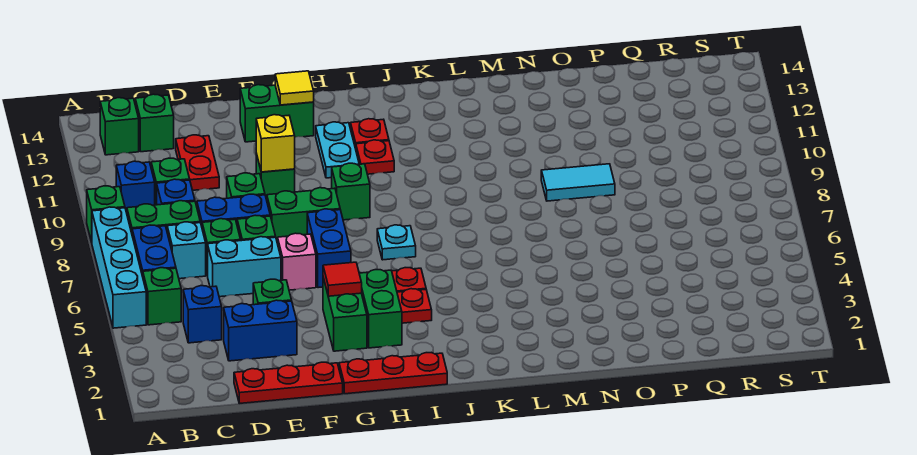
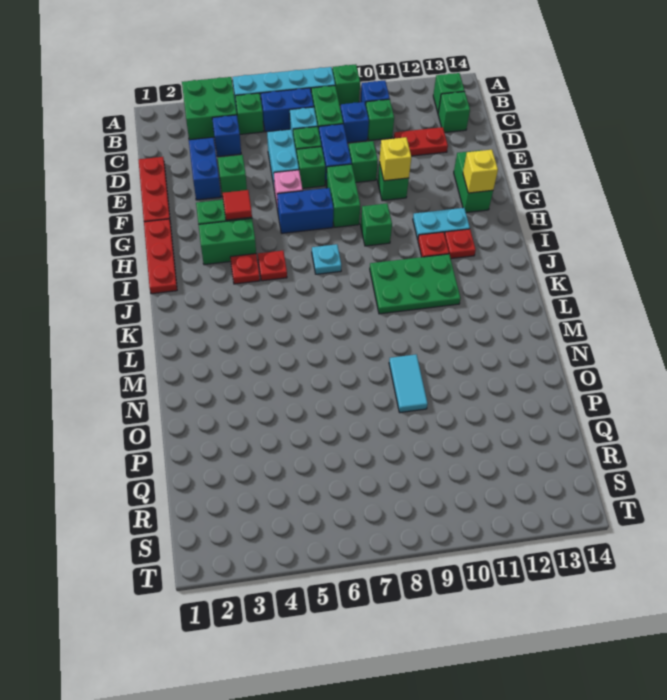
none -> green brick A3:B4 level 1
yellow tile G13 level 2 -> yellow brick G13 level 2
none -> green plate J9:K11 level 1

